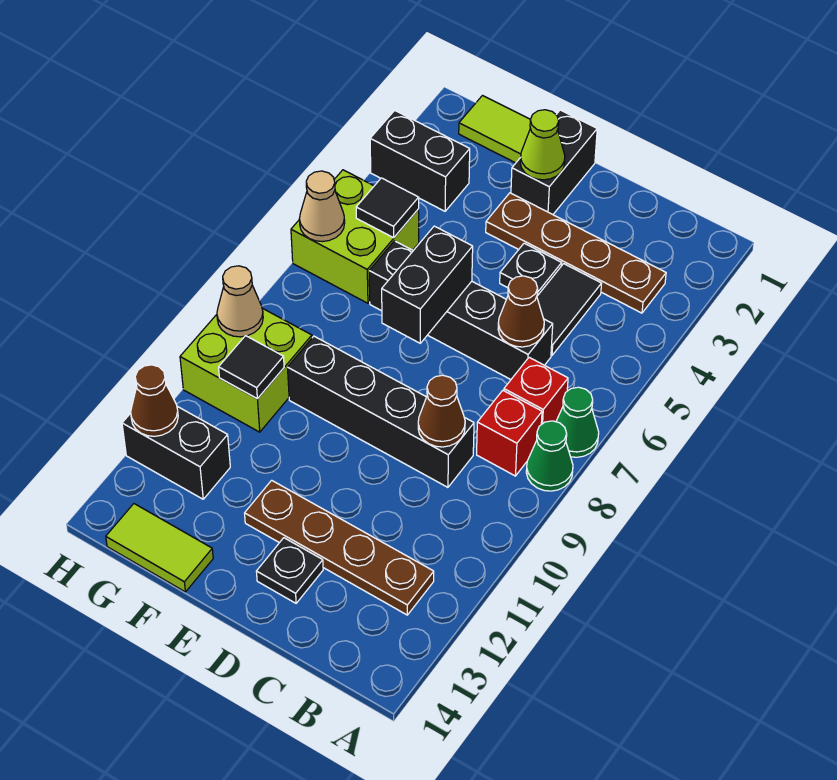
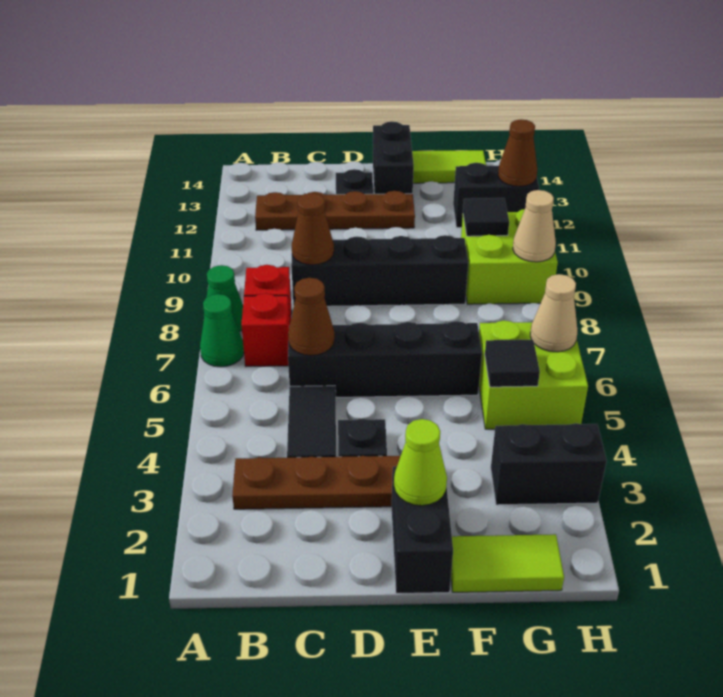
black brick E6:E7 level 2 -> black brick E13:E14 level 1

